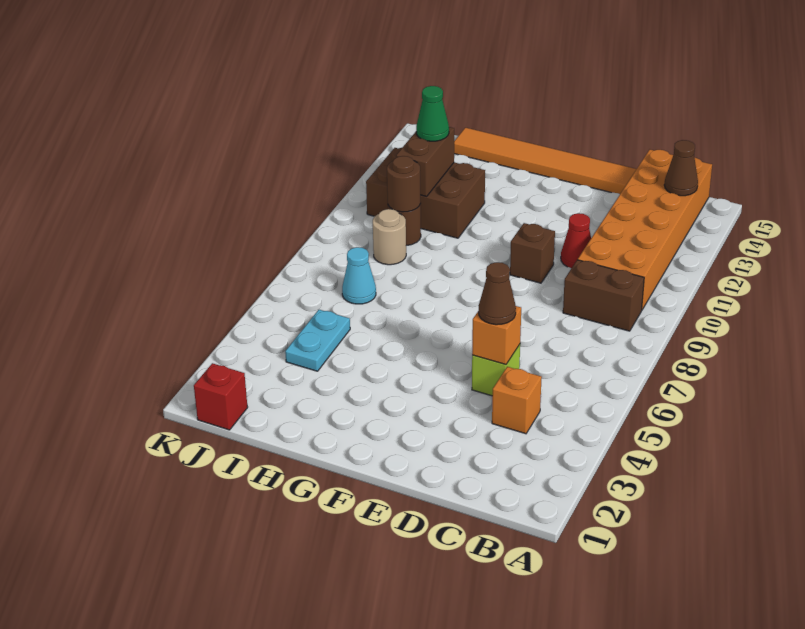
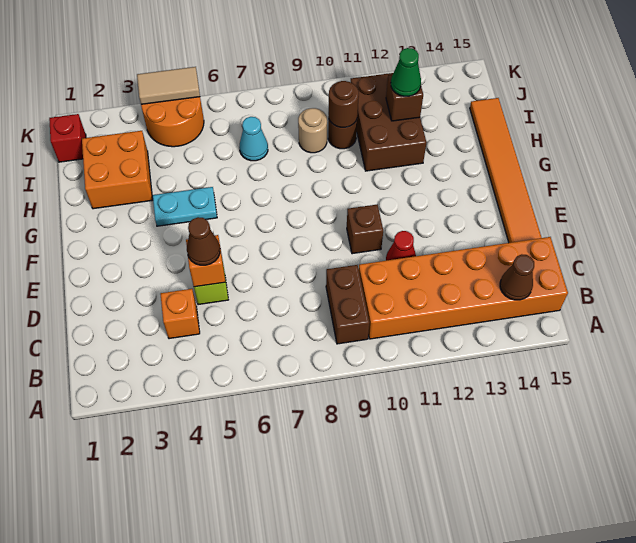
none -> orange brick H2:I3 level 1
cyan plate I4:I5 level 1 -> cyan plate G4:G5 level 1
brown brick I11:I12 level 2 -> brown brick I12 level 2
none -> orange round brick J4:K5 level 1
none -> tan tile K4:K5 level 2

